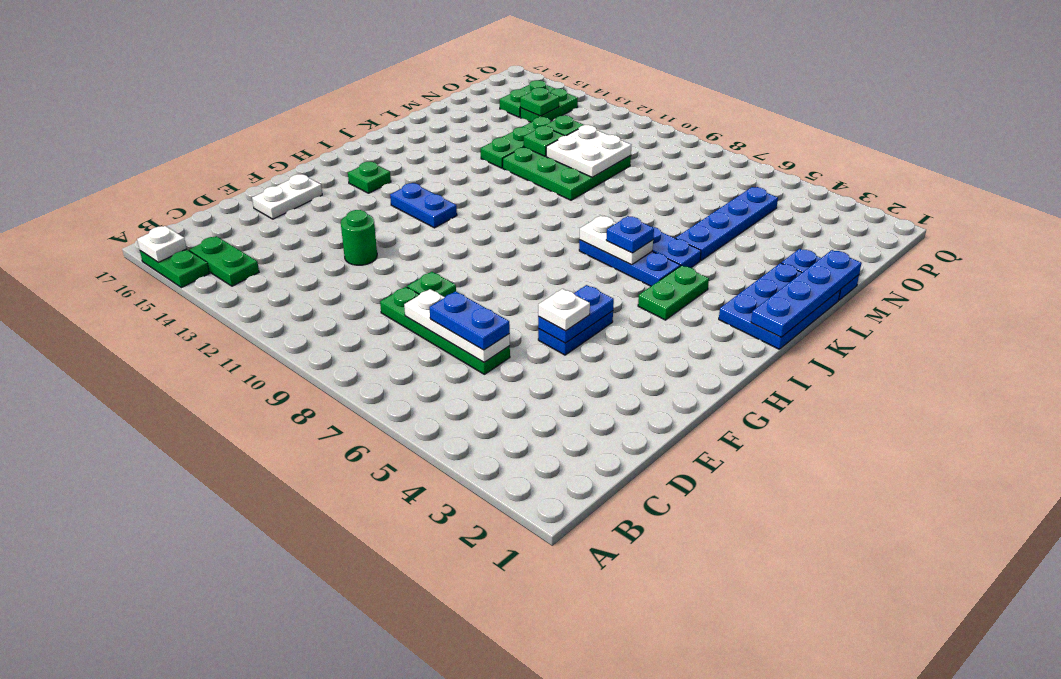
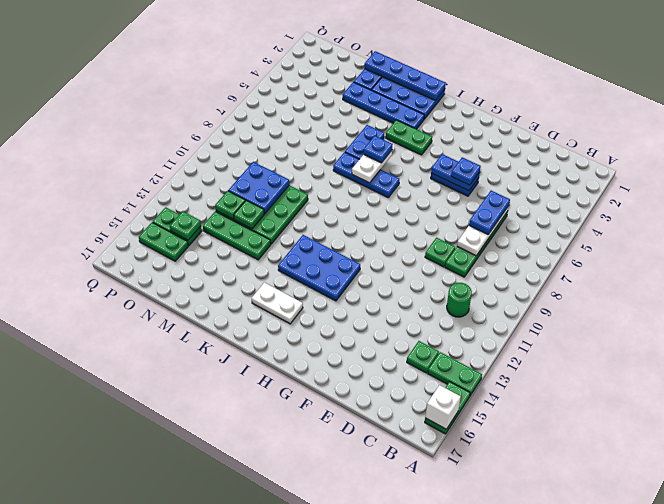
white plate A16 level 2 -> white brick A16 level 2
green plate B14:B15 level 1 -> green plate A14:B14 level 1
green round brick E12 level 1 -> green round brick C11 level 1
white plate E16:F16 level 1 -> white plate I15:J15 level 1
white plate F5 level 3 -> blue plate F5 level 3
blue plate H12:H13 level 1 -> blue plate H12:J13 level 1
green plate H15 level 1 -> green plate C14 level 1
blue plate J5:J7 level 1 -> blue plate I7:K7 level 1
blue plate L5:O5 level 1 -> blue plate J3:M3 level 1
white plate M10:N11 level 2 -> blue plate M10:N11 level 2

